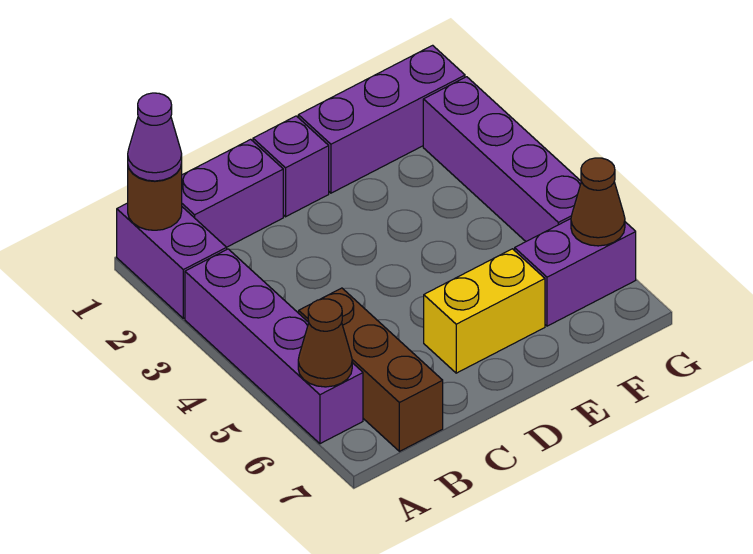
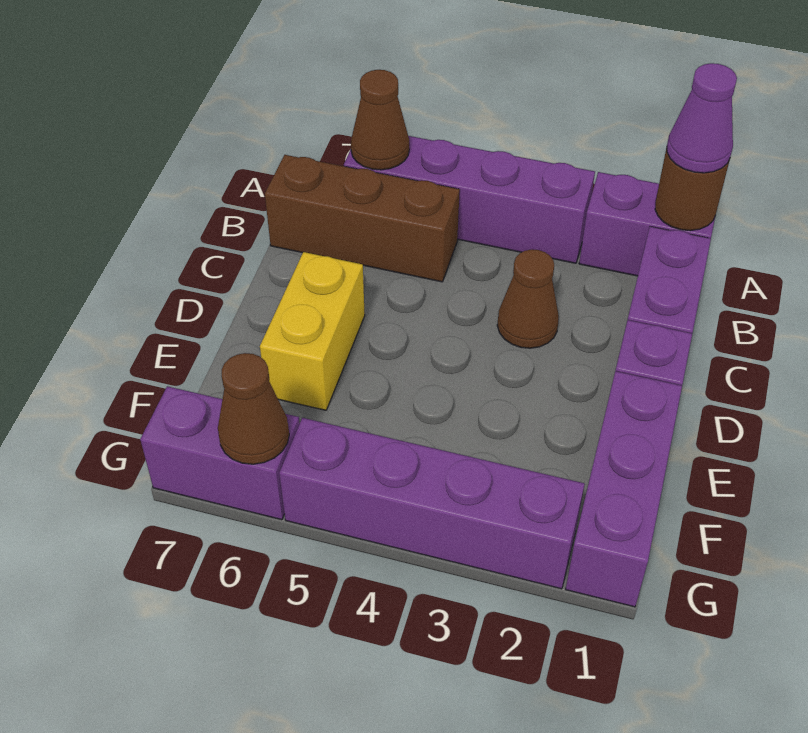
none -> brown cone C3 level 1
purple brick F6:G6 level 1 -> purple brick G6:G7 level 1

